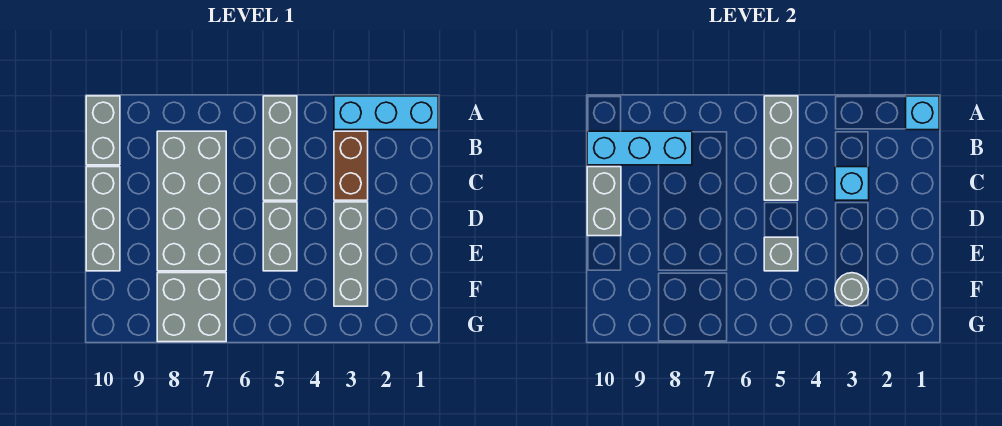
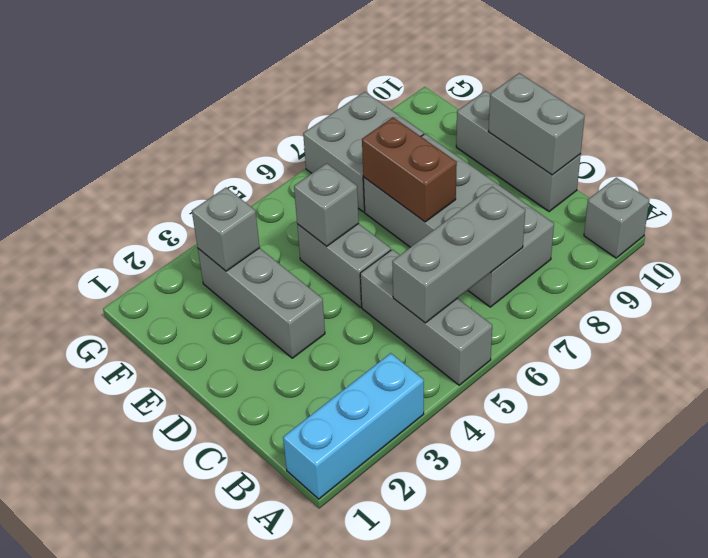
cyan brick A1 level 2 -> none
grey brick A5:C5 level 2 -> grey brick B5:B7 level 2
grey brick A10:B10 level 1 -> grey brick A10 level 1
brown brick B3:C3 level 1 -> brown brick D7:E7 level 2
cyan brick B8:B10 level 2 -> none
cyan brick C3 level 2 -> none
grey round brick F3 level 2 -> grey brick F3 level 2

